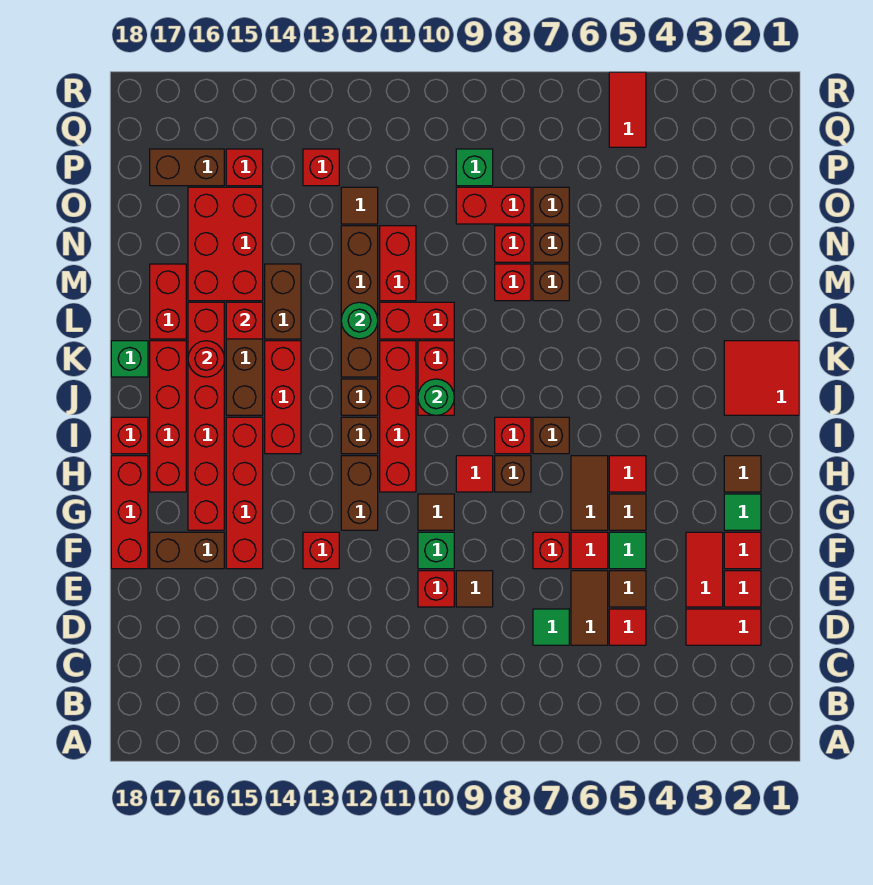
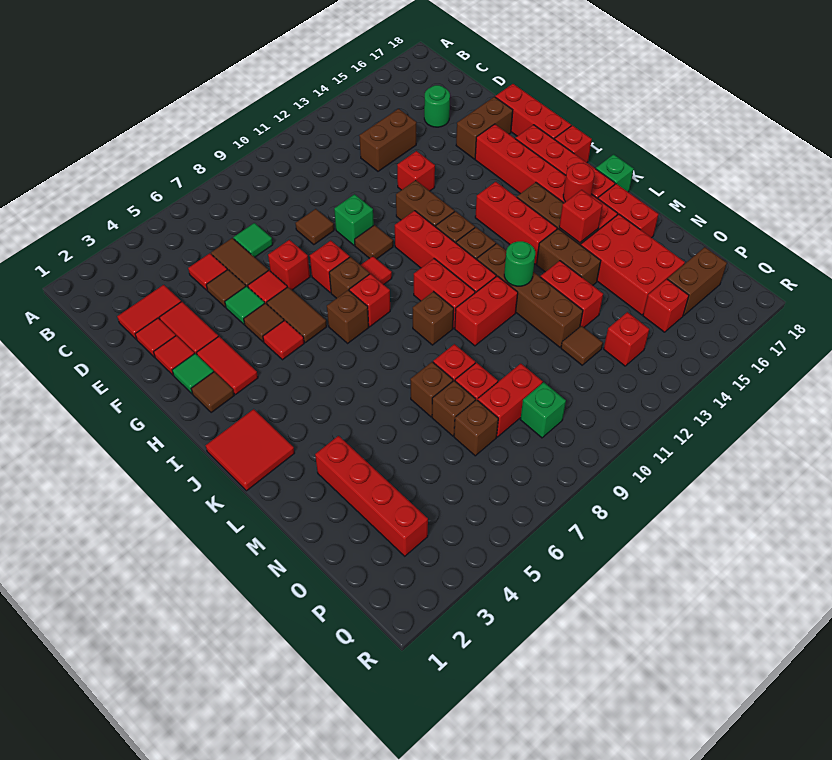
none -> brown brick D13:D14 level 1
red brick E10 level 1 -> red brick G8 level 1
red brick F15:I15 level 1 -> red brick M3:P3 level 1
green round brick J10 level 2 -> green round brick D16 level 1
none -> brown brick K9 level 1
red brick M11:N11 level 1 -> red brick M13:N13 level 1
red tile Q5:R5 level 1 -> red tile G3:H3 level 1

